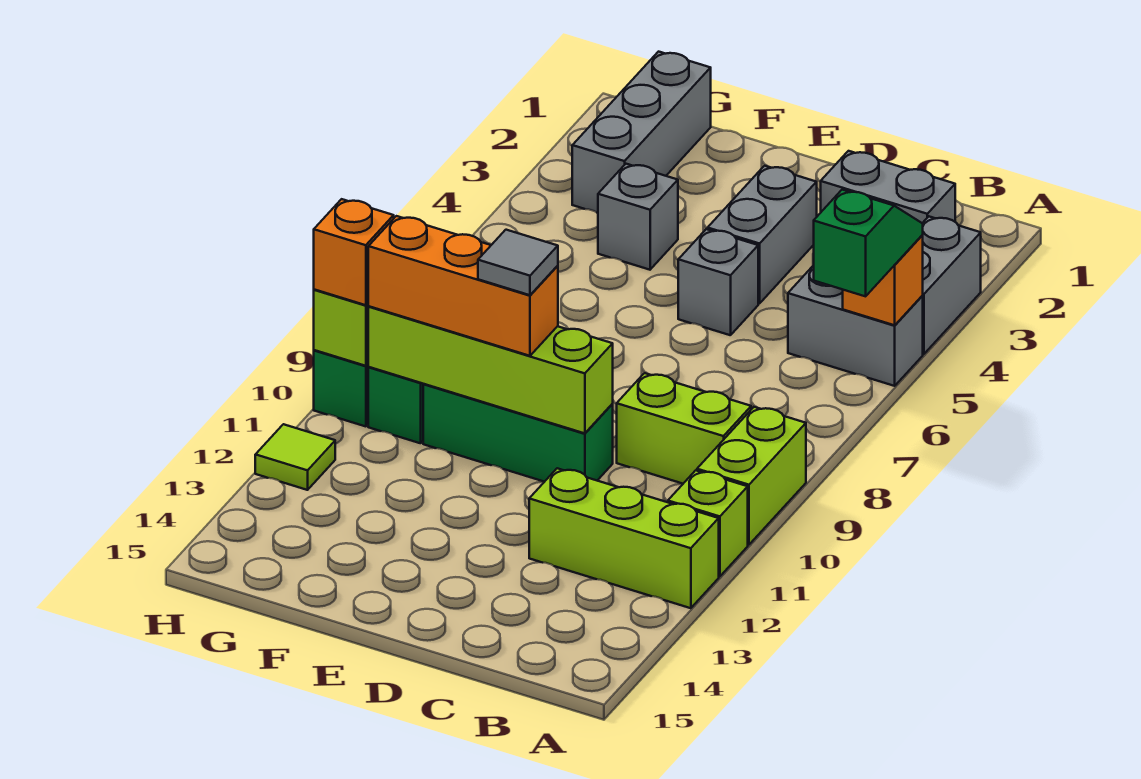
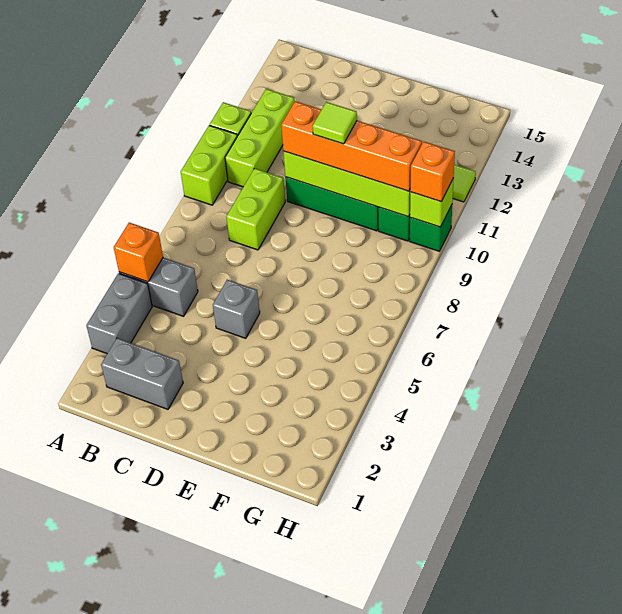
green slope A5:A6 level 3 top 6 -> none
lime brick A12:C12 level 1 -> lime brick B10:B12 level 1
lime brick B9:C9 level 1 -> lime brick C8:C9 level 1
grey brick D3:D4 level 1 -> none
orange brick E10:G10 level 3 -> orange brick D10:G10 level 3
grey tile E10 level 4 -> lime tile E10 level 4
grey brick F4 level 1 -> none
grey brick G1:G3 level 1 -> none

